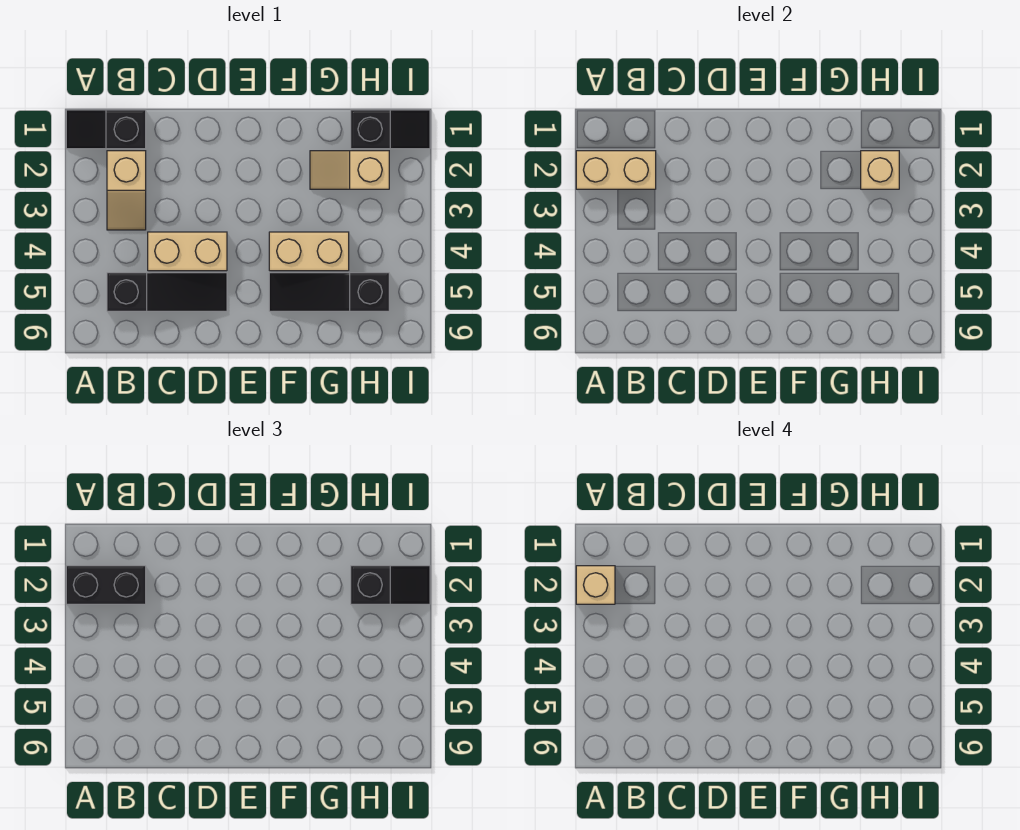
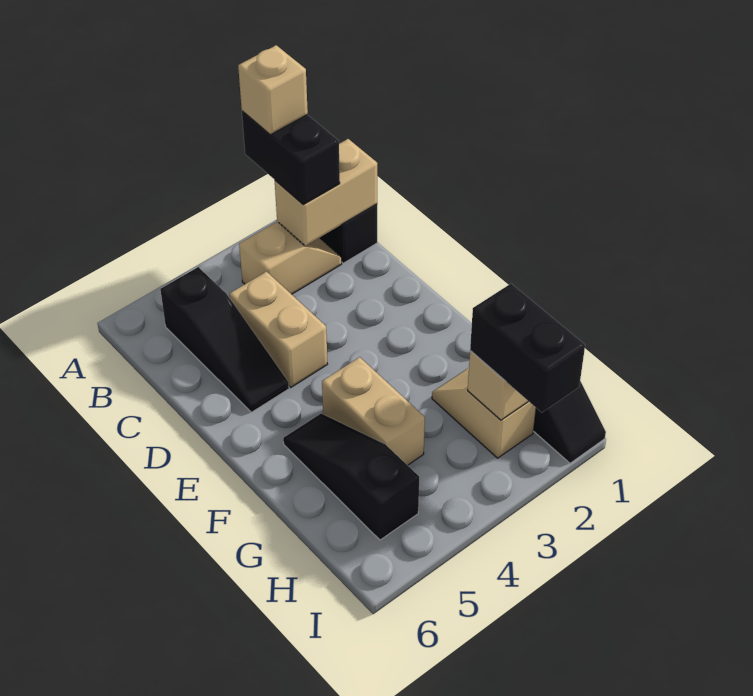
tan brick A2:B2 level 2 -> tan brick B1:B2 level 2
tan slope B2:B3 level 1 top 2 -> tan slope B2:B3 level 1 top 3
black slope H2:I2 level 3 top H -> black brick H2:I2 level 3

